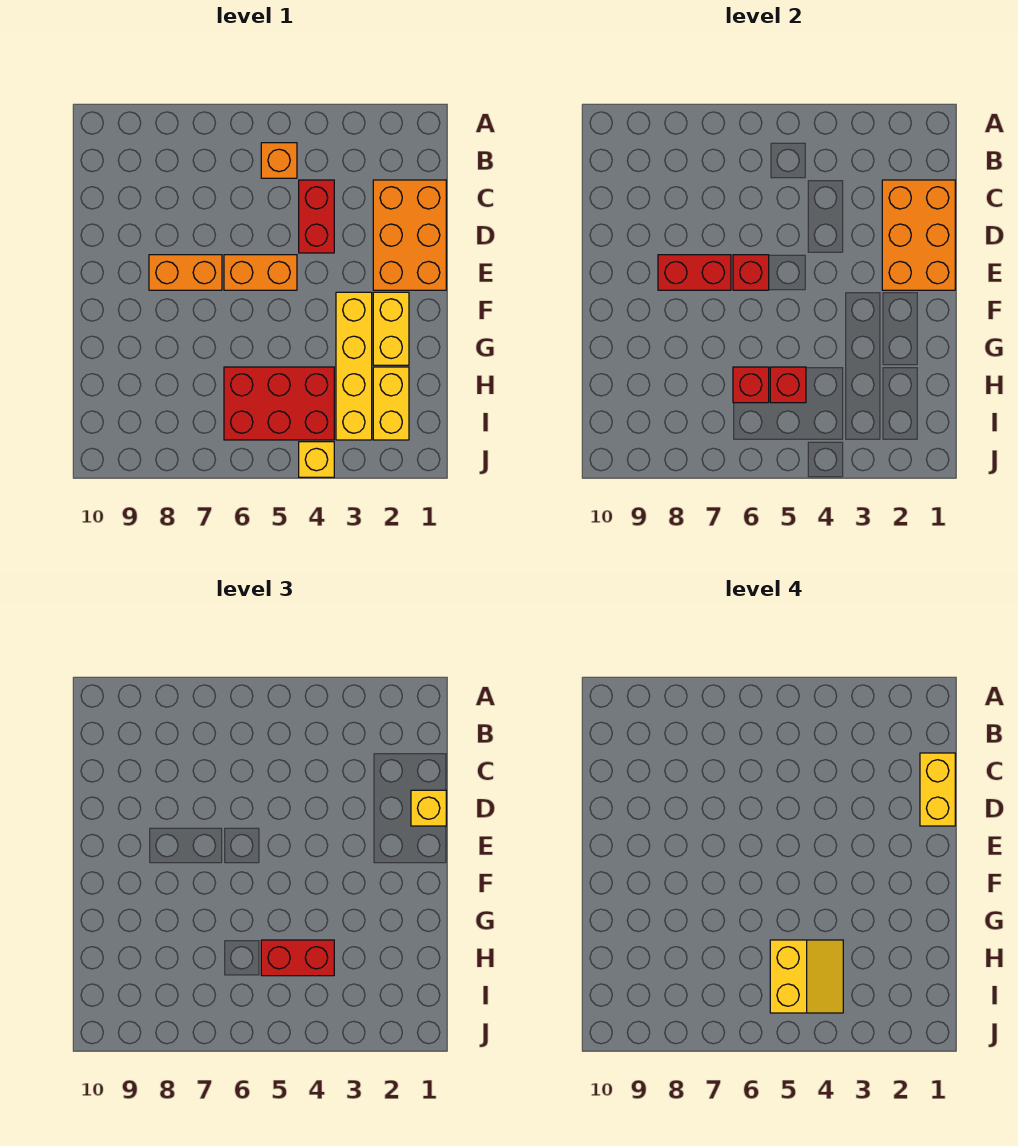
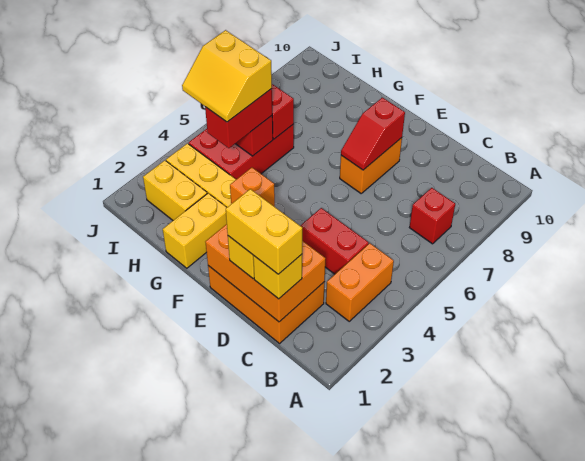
orange brick B5 level 1 -> orange brick F3 level 2
orange brick E5:E6 level 1 -> orange brick B3:B4 level 1
red brick E6 level 2 -> red brick B7 level 1
red brick E7:E8 level 2 -> red slope E7:E8 level 2 top 8
yellow brick F2:G2 level 1 -> yellow brick G1:G2 level 1
yellow brick J4 level 1 -> yellow brick C1 level 3

